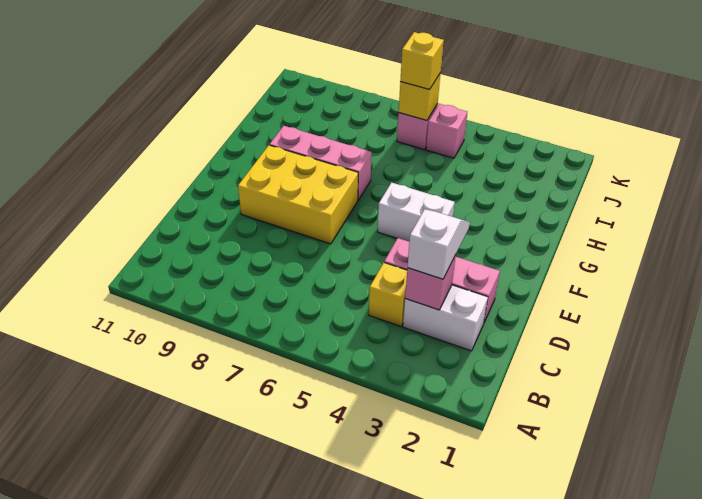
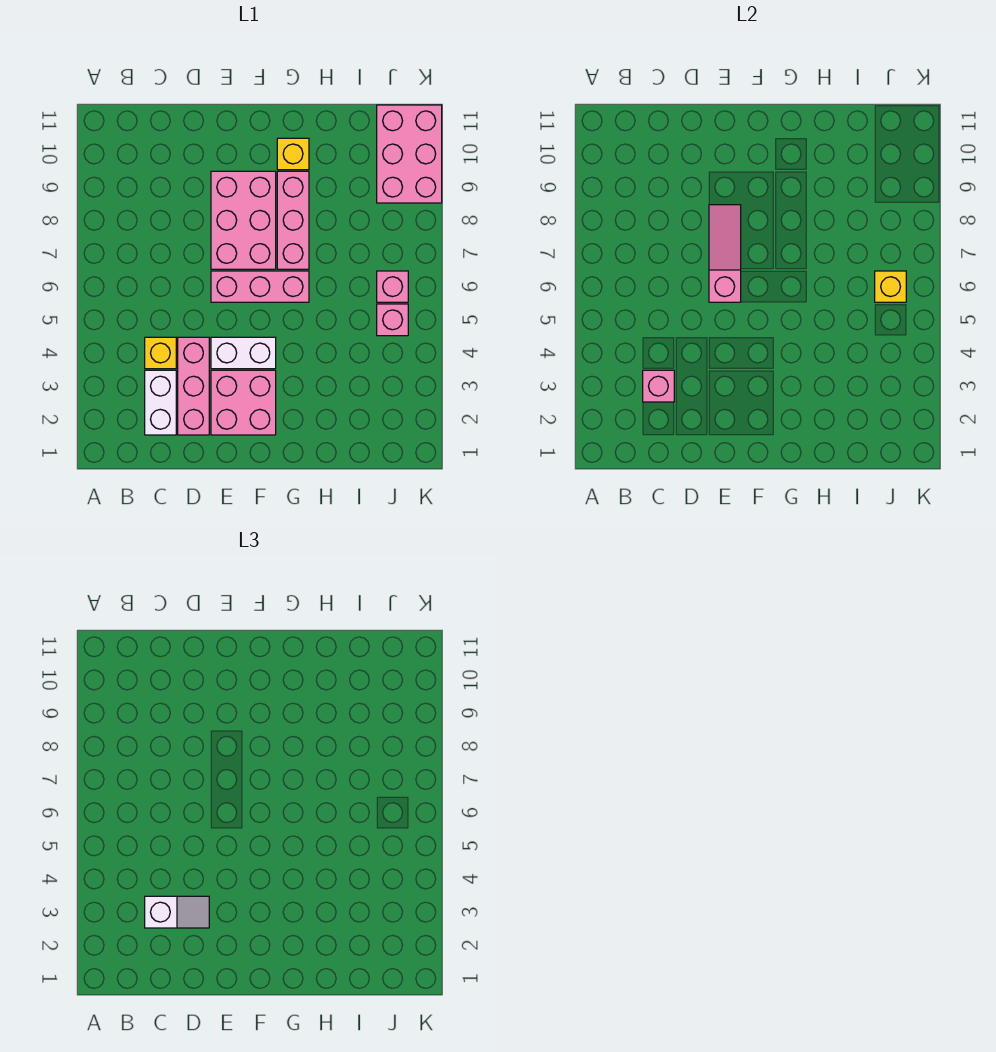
none -> pink brick E2:F3 level 1
none -> pink brick E6:G6 level 1
none -> pink slope E6:E8 level 2 top 6
yellow brick E7:F9 level 1 -> pink brick E7:F9 level 1
white brick F4:F5 level 1 -> white brick E4:F4 level 1
yellow brick J6 level 3 -> yellow brick G10 level 1
none -> pink brick J9:K11 level 1

